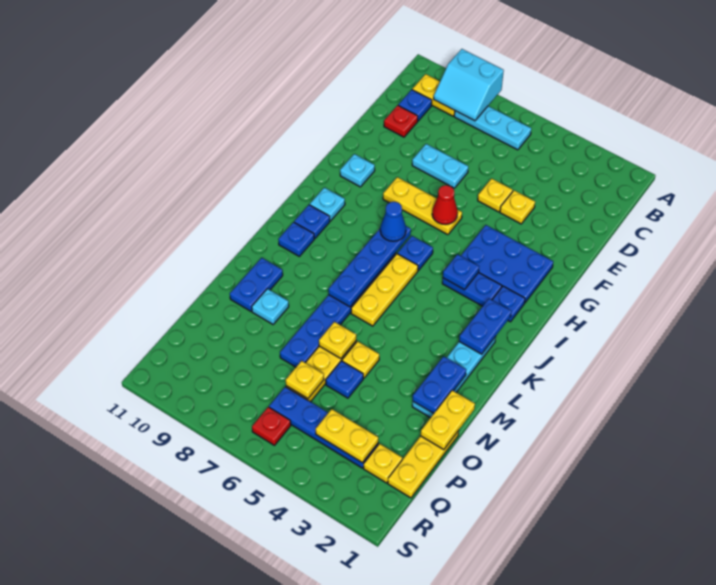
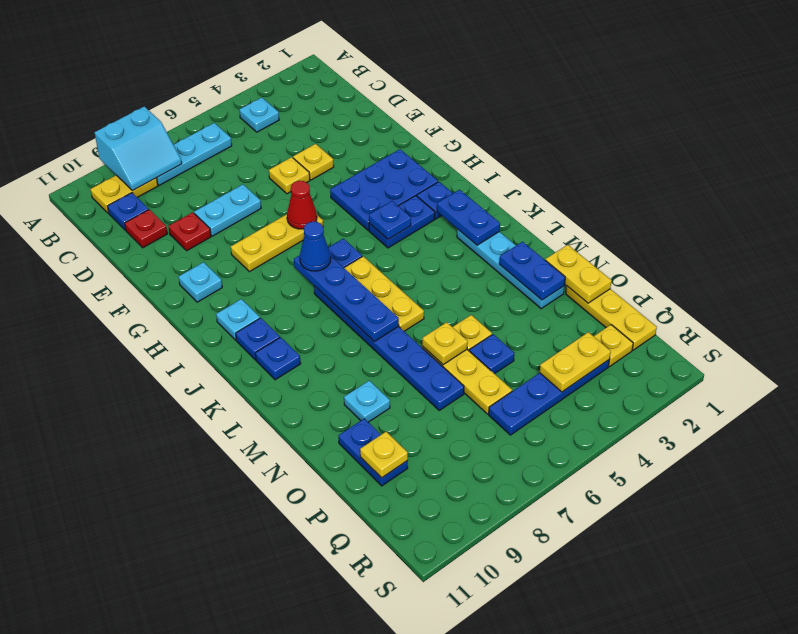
none -> cyan plate B4 level 1
blue plate M10:N10 level 1 -> blue plate O10:P10 level 1
yellow plate P6 level 2 -> yellow plate P10 level 2
red plate R6 level 1 -> red plate E9 level 1

